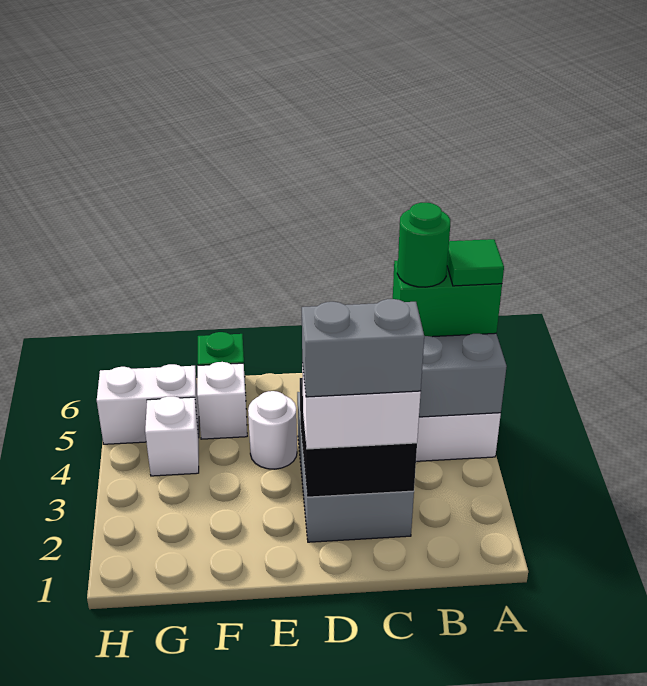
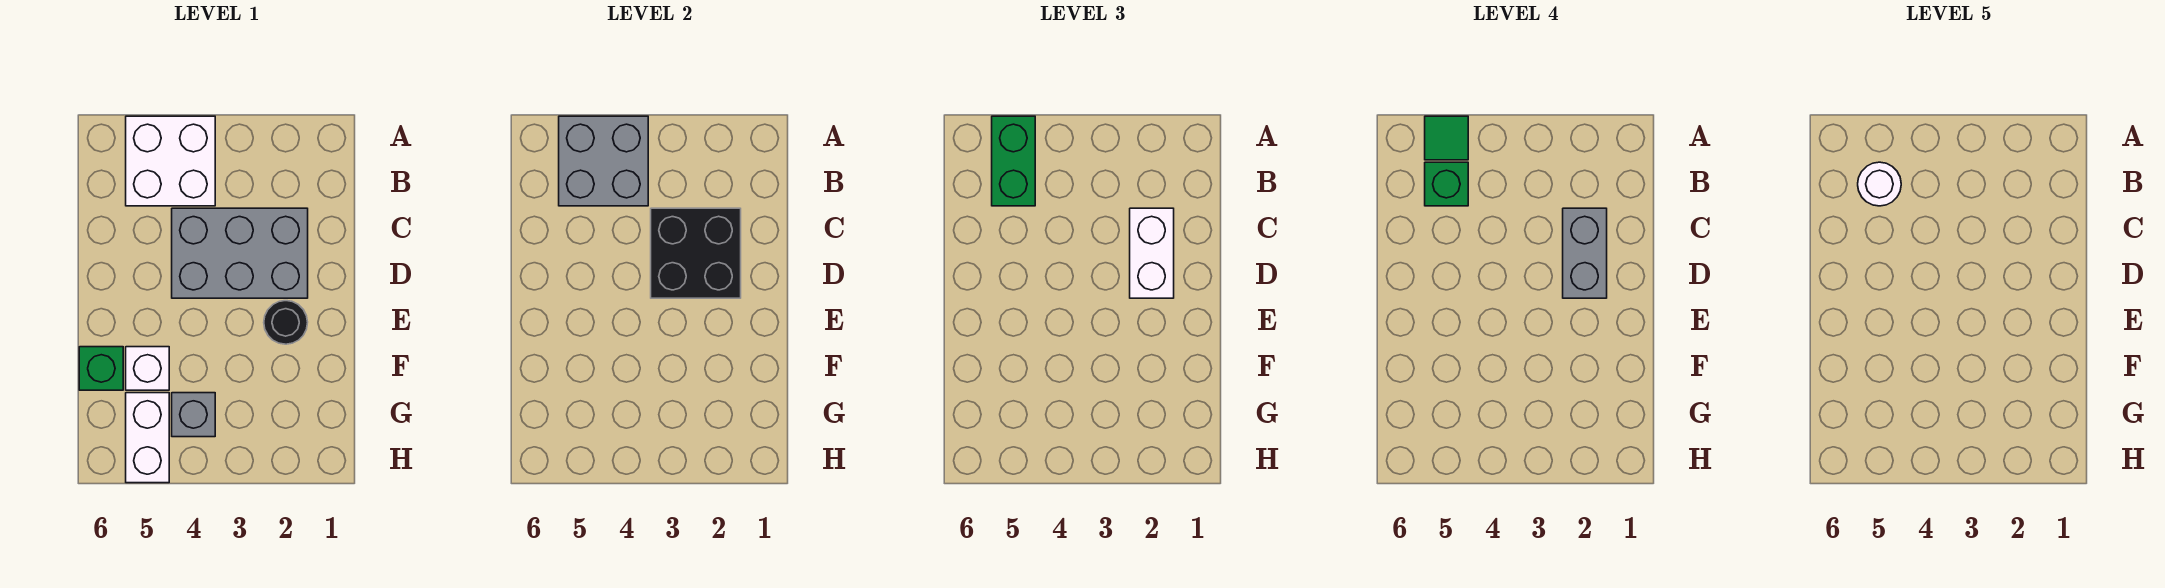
green round brick B5 level 4 -> green brick B5 level 4
none -> black round brick E2 level 1
white round brick E4 level 1 -> white round brick B5 level 5
white brick G4 level 1 -> grey brick G4 level 1

